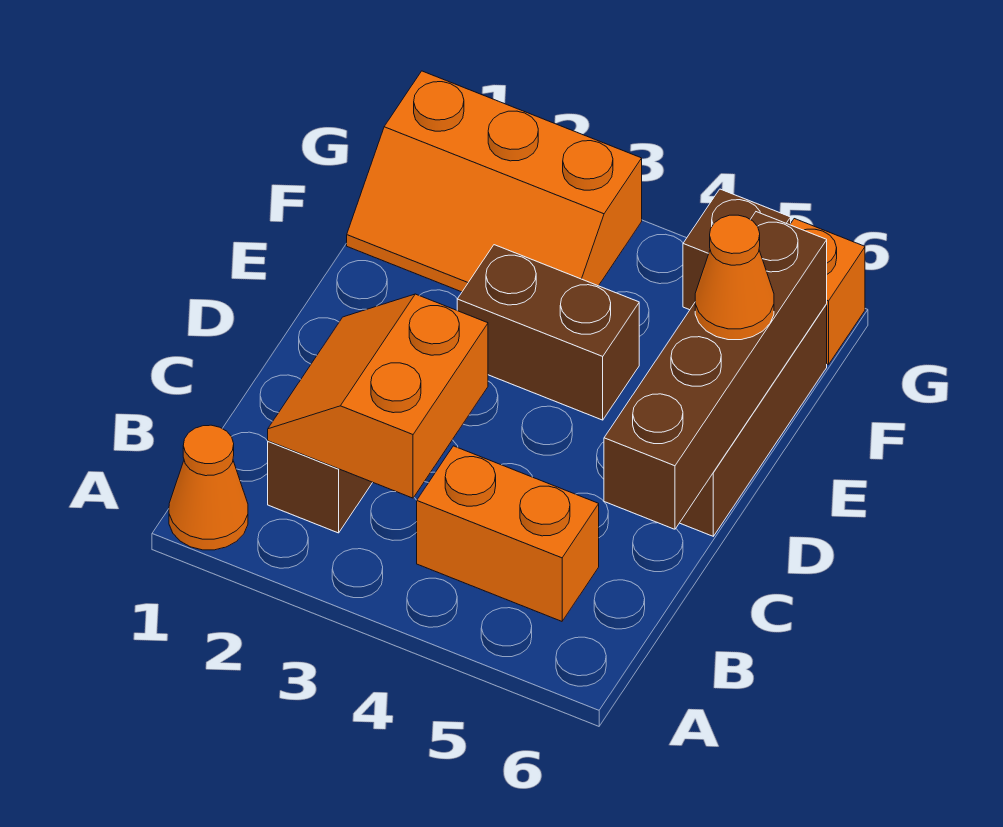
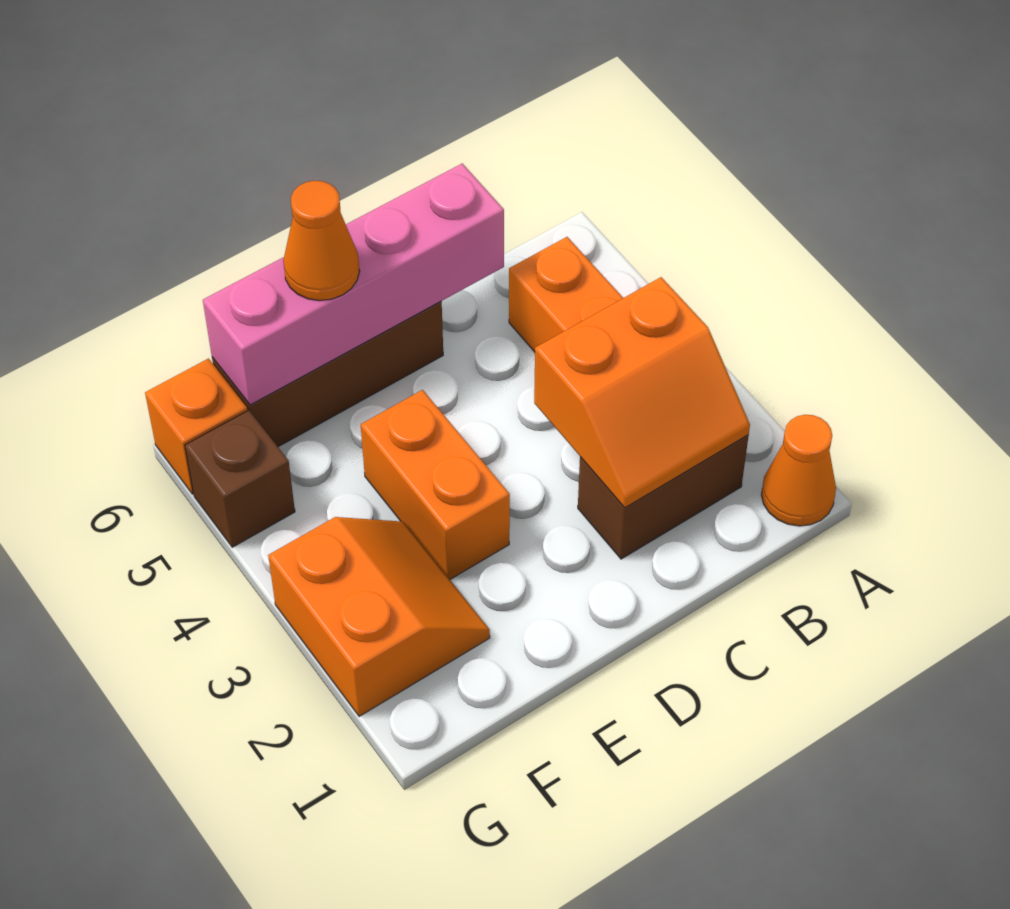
brown brick C6:F6 level 2 -> pink brick C6:F6 level 2
brown brick E3:E4 level 1 -> orange brick E3:E4 level 1
orange slope F1:G3 level 1 top G -> orange slope F2:G3 level 1 top G

